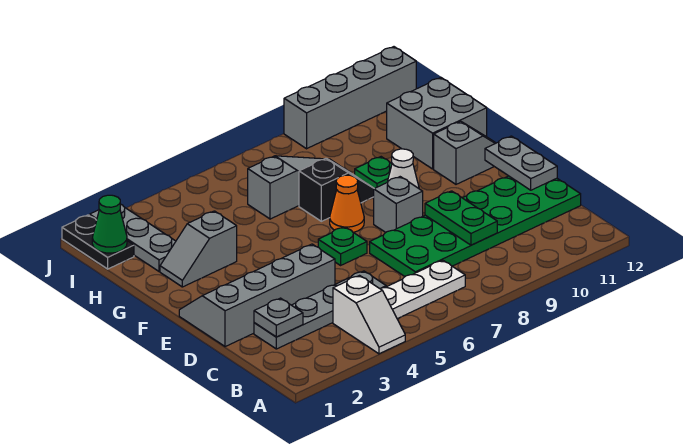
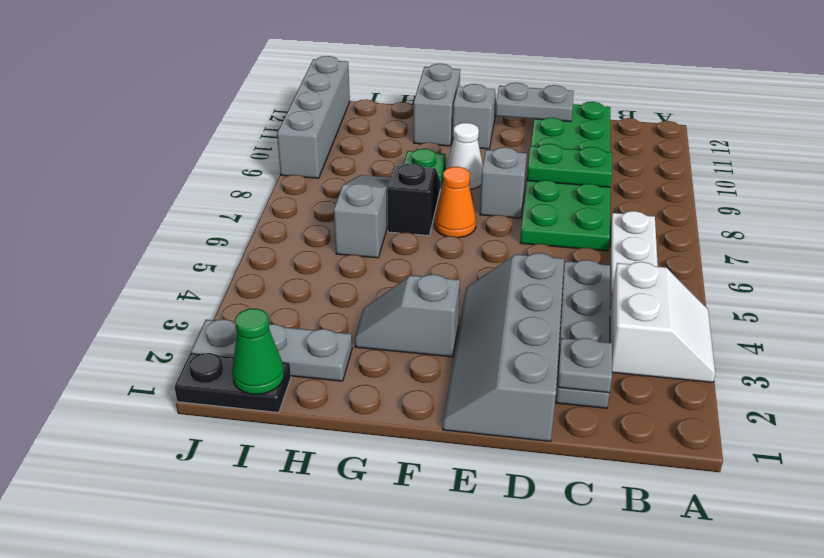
white slope A4:B4 level 1 top B -> white slope A3:B4 level 1 top B
green plate E6 level 1 -> none
grey slope G2:G3 level 1 top 3 -> grey slope F3:G3 level 1 top F
grey brick G11:H12 level 1 -> grey brick G11:G12 level 1

